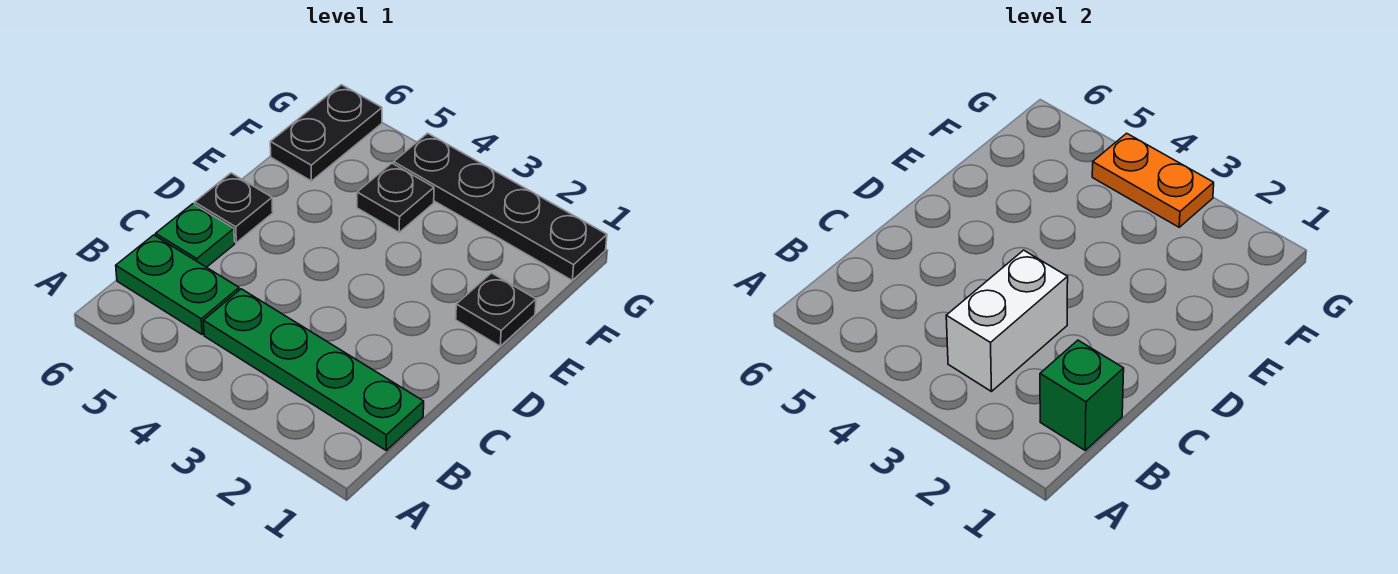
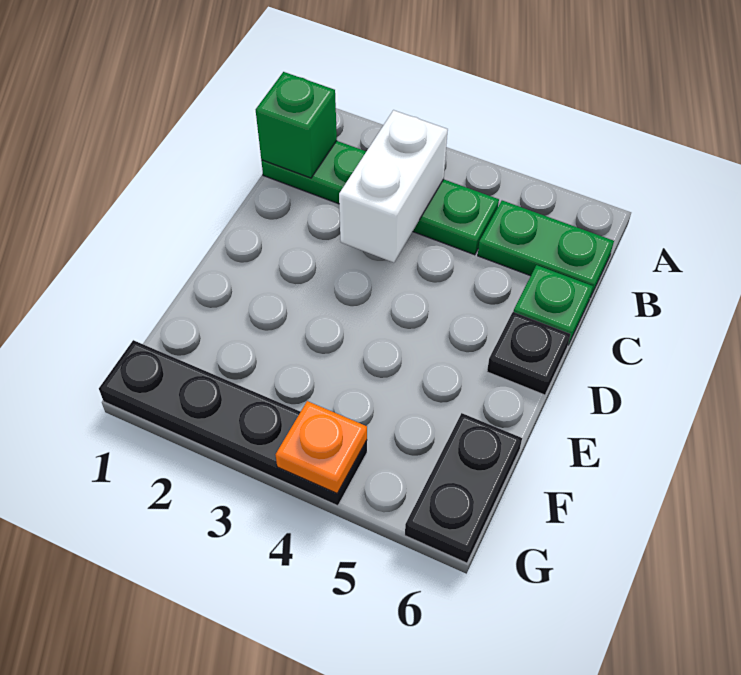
black plate E1 level 1 -> none
black plate F4 level 1 -> none
orange plate G3:G4 level 2 -> orange plate G4 level 2

